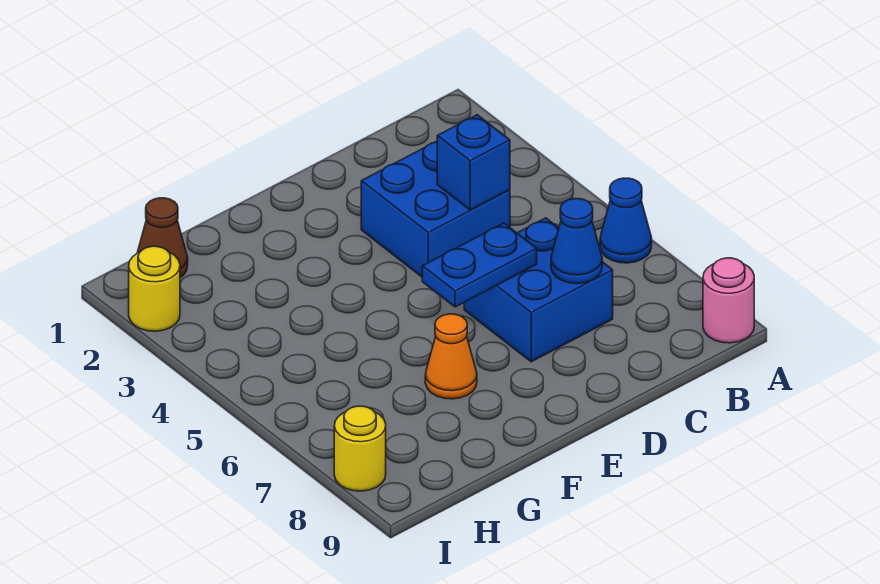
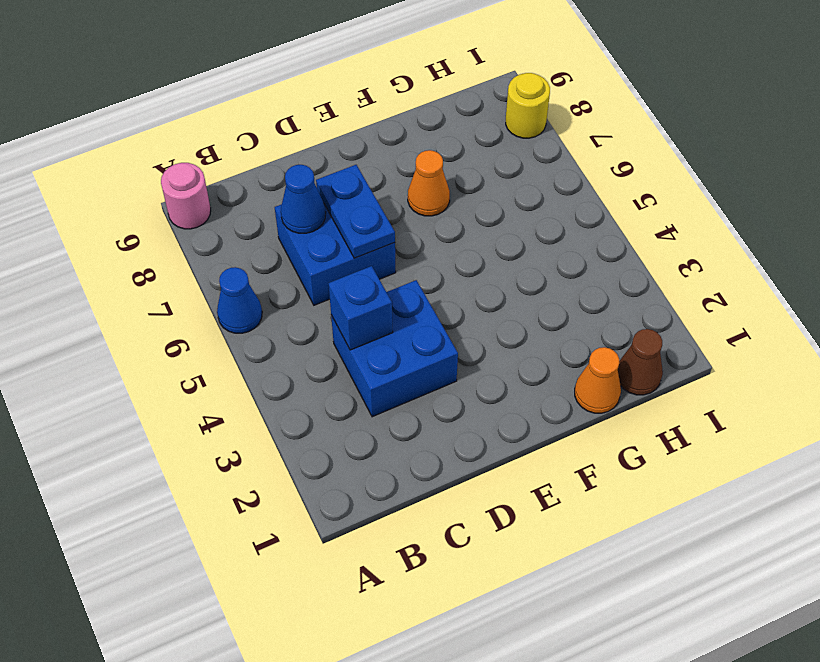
blue plate D6:E6 level 2 -> blue plate D6:D7 level 2
none -> orange cone G1 level 1
yellow round brick I2 level 1 -> none

